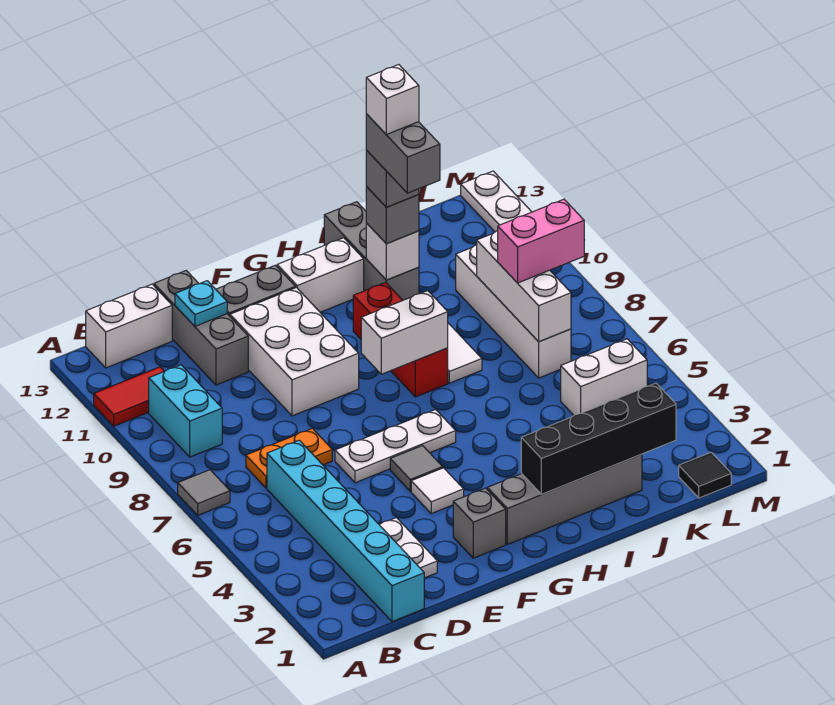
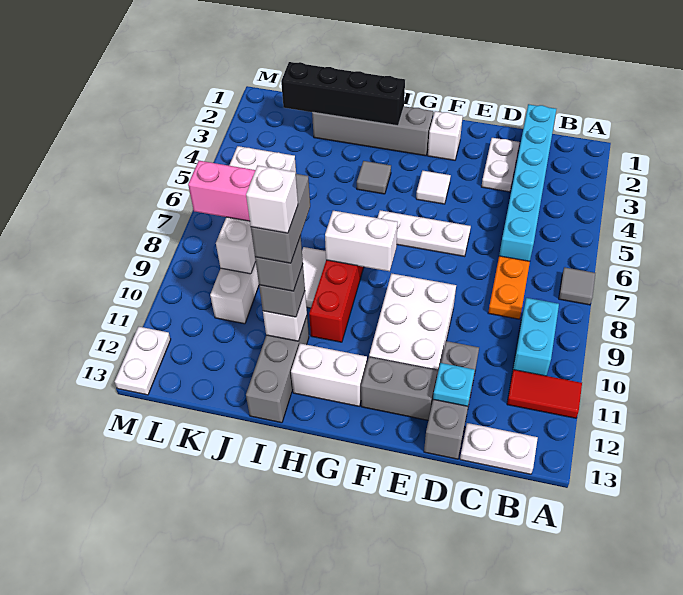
white brick B13:C13 level 1 -> white plate B13:C13 level 1
orange plate C7:D7 level 1 -> orange plate C7:C8 level 1
grey brick F2 level 1 -> white brick F2 level 1
grey tile F5 level 1 -> grey tile H4 level 1
black tile L1 level 1 -> none

